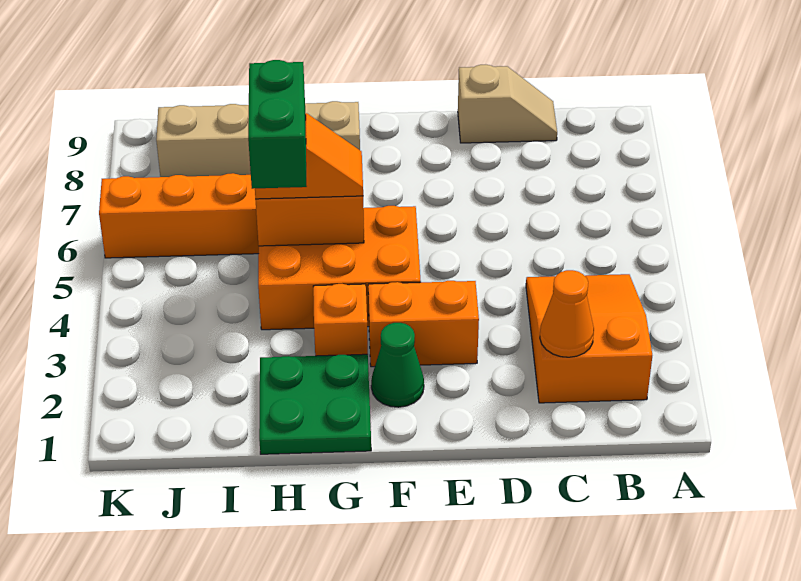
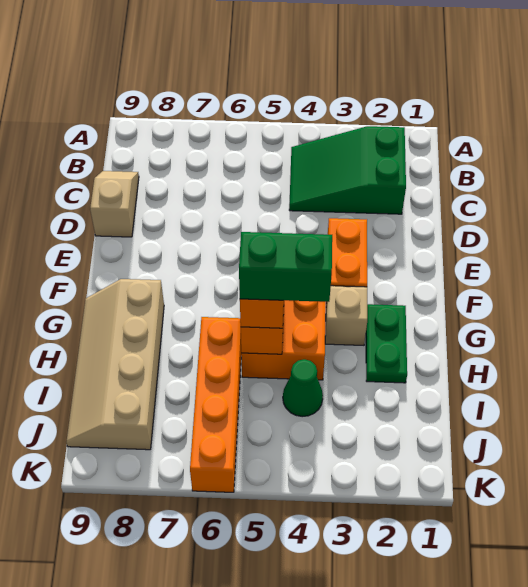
orange slope B2:C4 level 1 top 2 -> green slope B2:C4 level 1 top 2
orange cone C2 level 2 -> none
green cone F2 level 1 -> green cone I4 level 1
green plate G1:H2 level 1 -> green plate G2:H2 level 1
orange brick G3 level 1 -> tan brick G3 level 1

